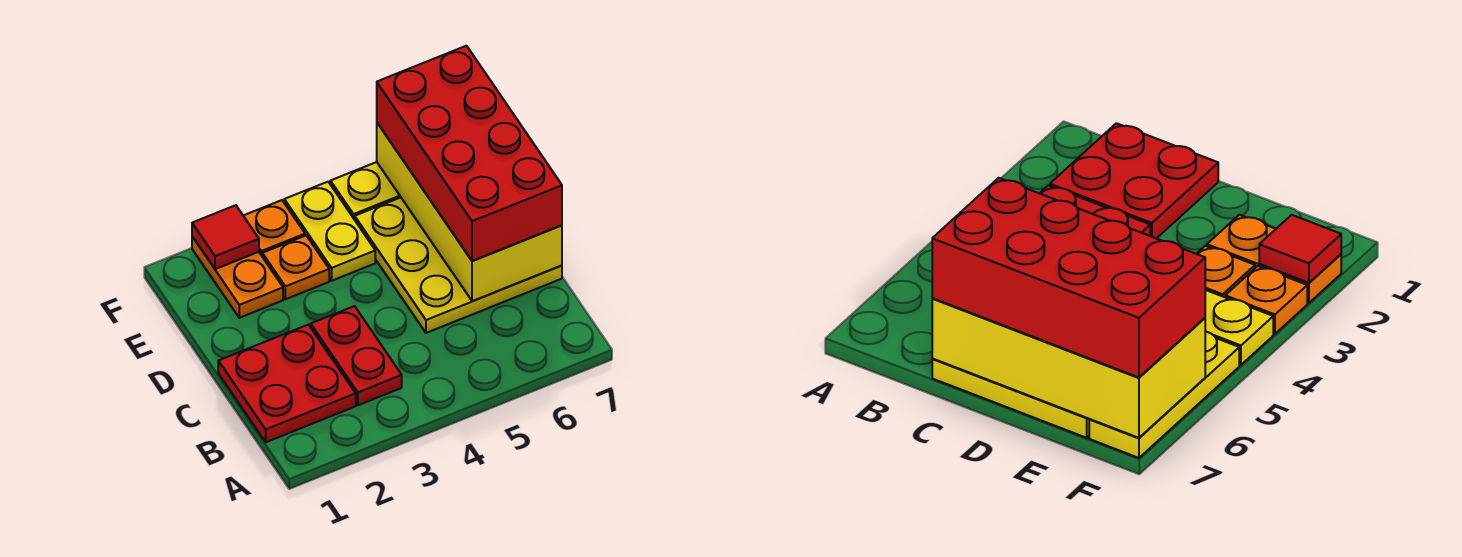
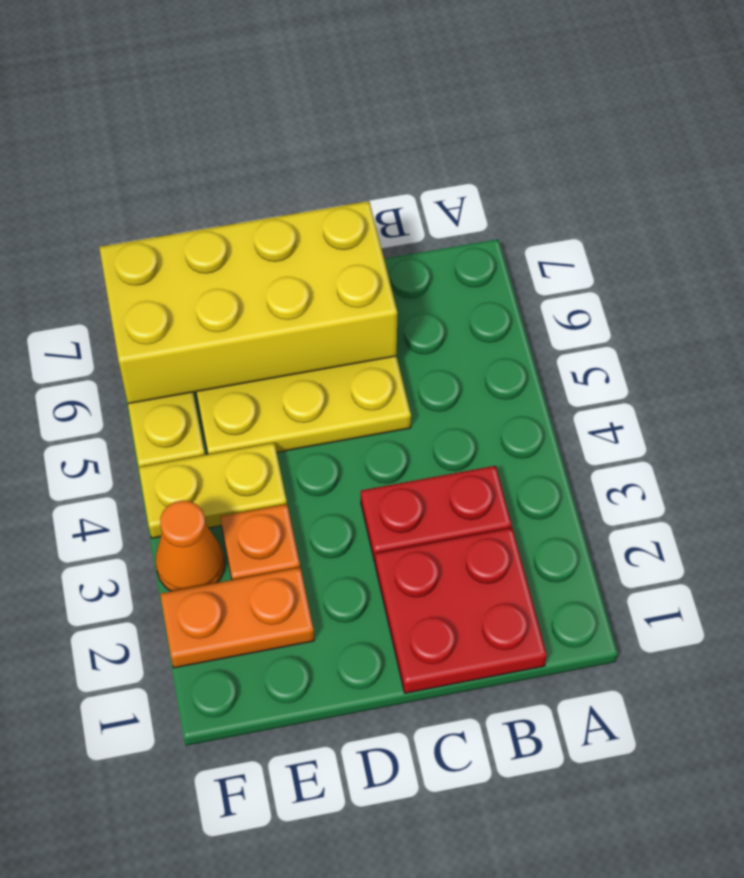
red brick C6:F7 level 3 -> none
red tile F2 level 2 -> none
orange plate F3 level 1 -> orange cone F3 level 1

